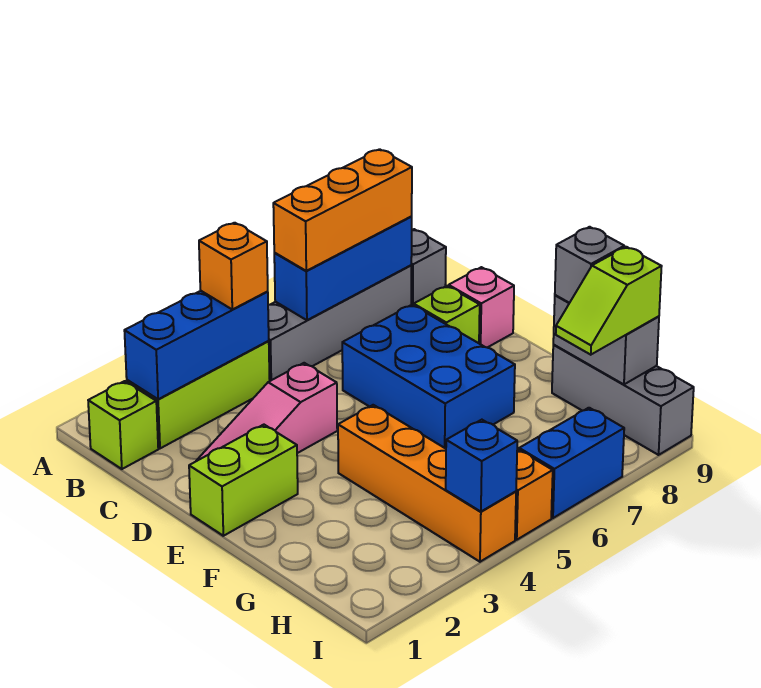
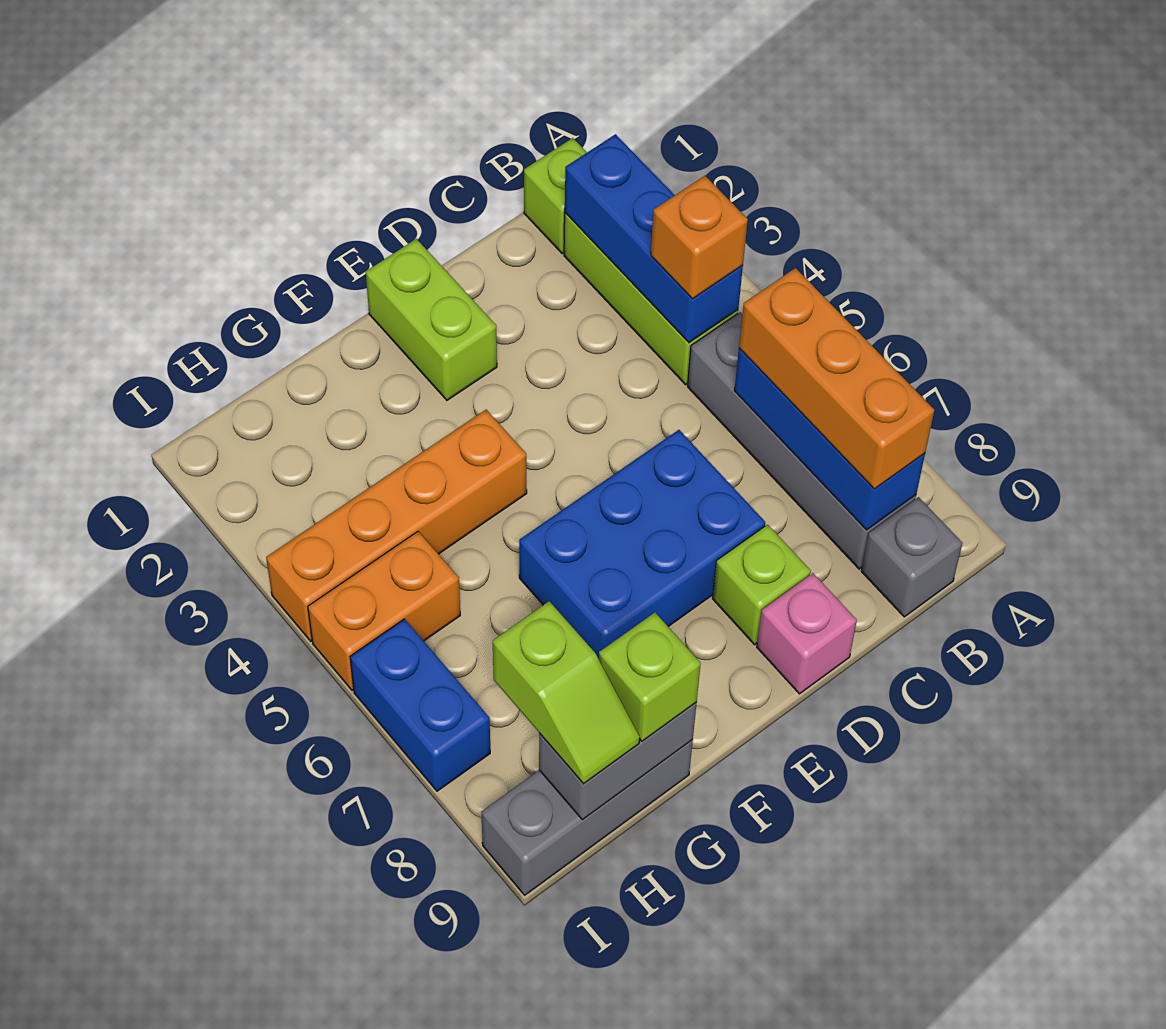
pink slope D2:D4 level 1 top 4 -> none
grey brick G9 level 3 -> lime brick G9 level 3
lime slope H8:H9 level 3 top 9 -> lime slope H8:H9 level 3 top 8
blue brick I4 level 2 -> none

